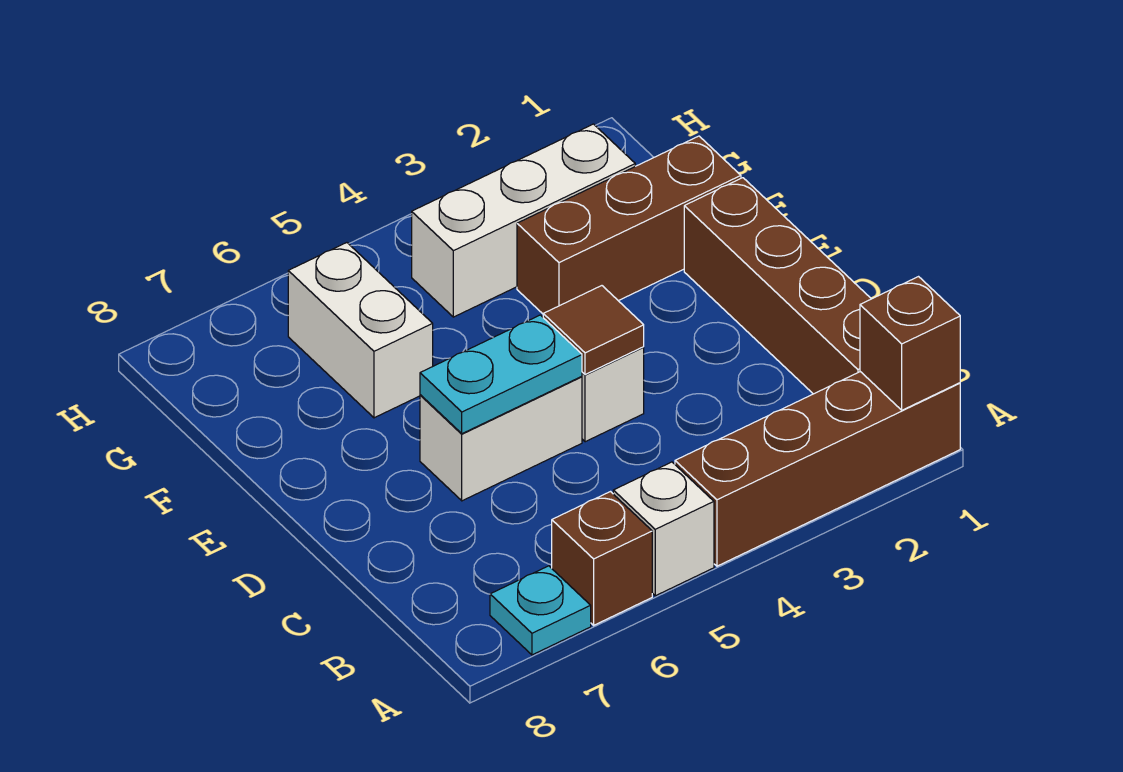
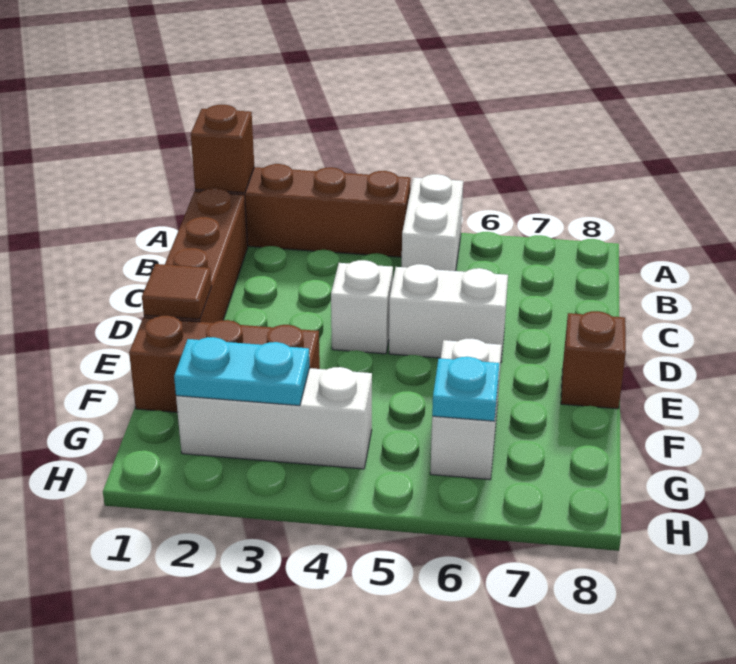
white brick A5 level 1 -> white brick A5:B5 level 1
brown brick A6 level 1 -> brown brick E8 level 1
cyan plate A7 level 1 -> cyan plate G6 level 2
brown tile D4 level 2 -> brown tile E1 level 2
cyan plate D5:D6 level 2 -> cyan plate G2:G3 level 2

